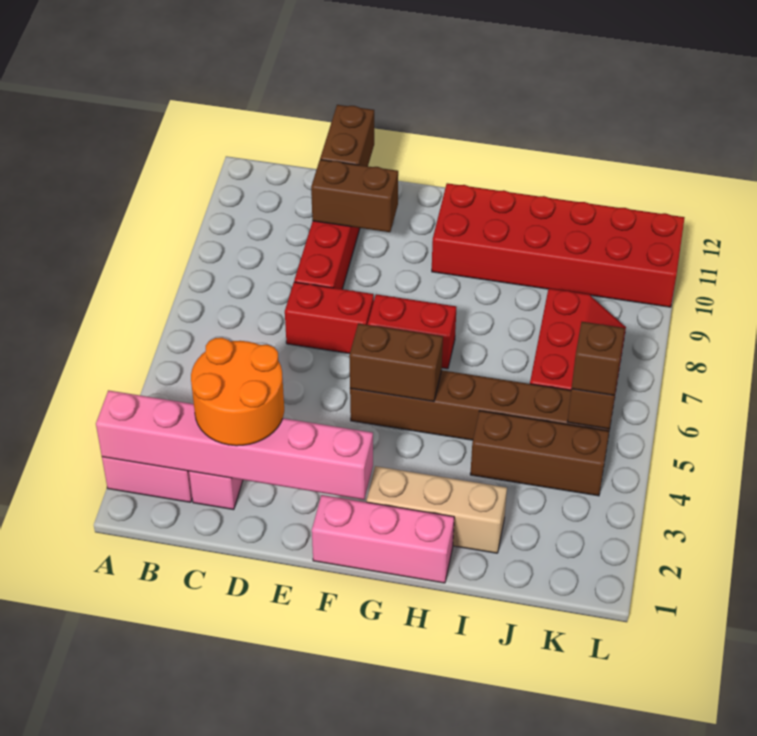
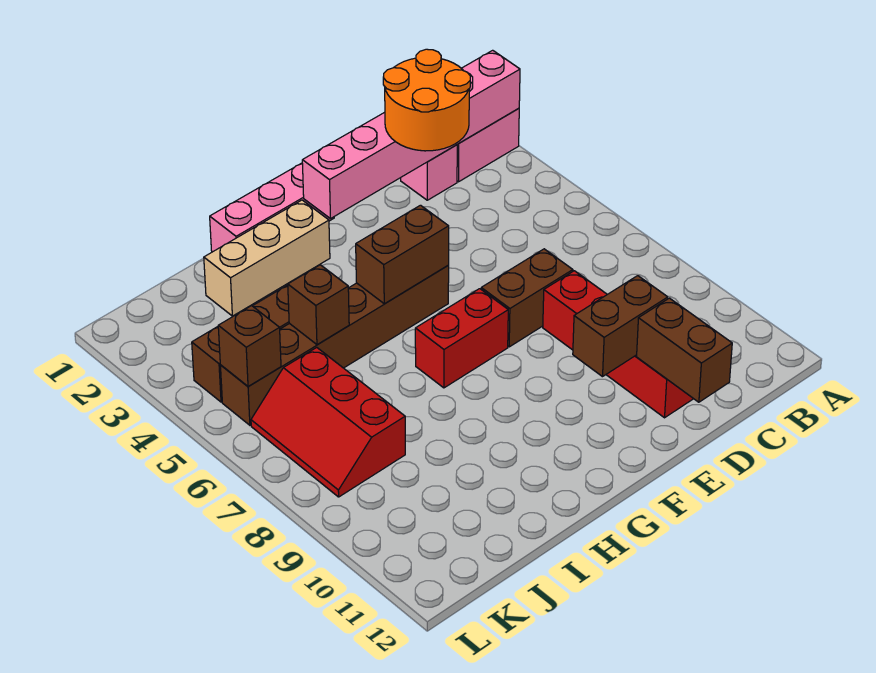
red brick D7:E7 level 1 -> brown brick D7:E7 level 1
red brick G10:L11 level 1 -> none
brown brick K5 level 3 -> brown brick I5 level 2

